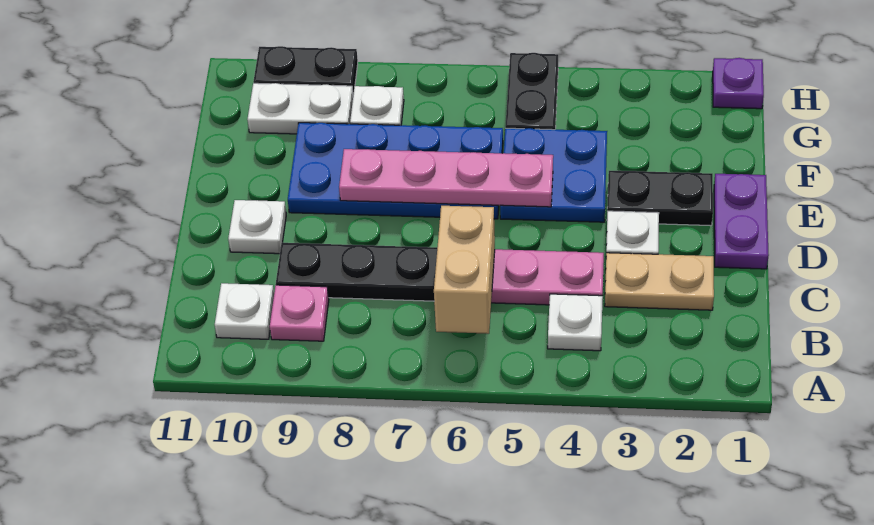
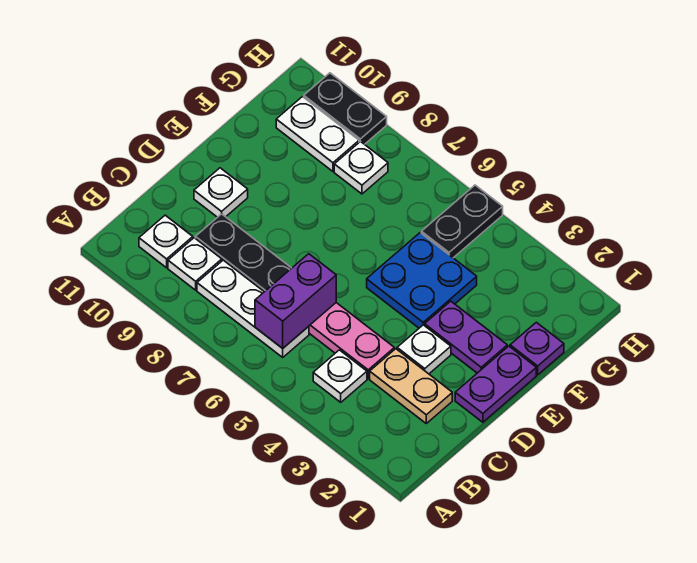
none -> white plate B6:B8 level 1
tan brick B6:C6 level 2 -> purple brick B6:C6 level 2
pink plate B9 level 1 -> white plate B9 level 1
black plate E2:E3 level 1 -> purple plate E2:E3 level 1
pink plate E5:E8 level 2 -> none
blue plate E6:F9 level 1 -> none
purple plate H1 level 1 -> purple plate F1 level 1

